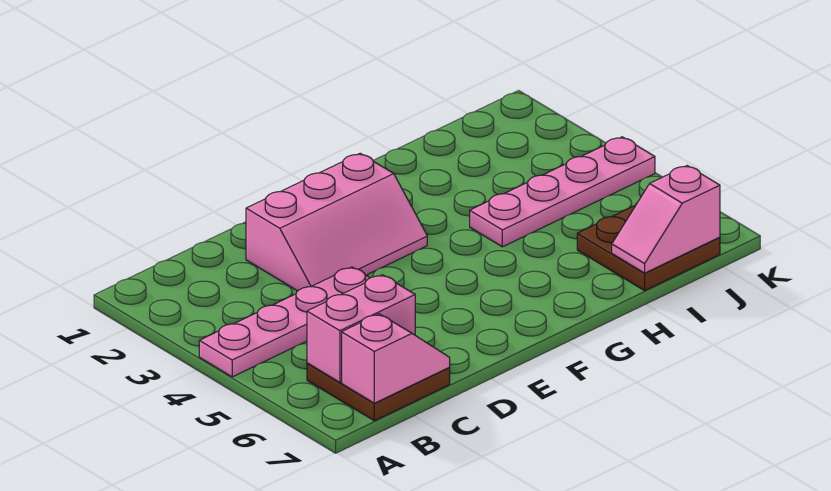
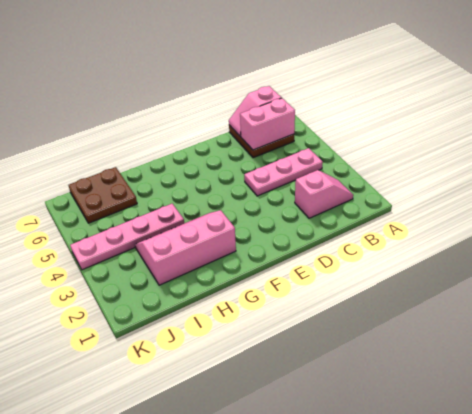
pink plate A4:D4 level 1 -> pink plate B4:D4 level 1
pink slope D2:F3 level 1 top 2 -> pink slope G2:I3 level 1 top 2
pink slope I7:J7 level 2 top J -> pink slope B2:C2 level 1 top C

